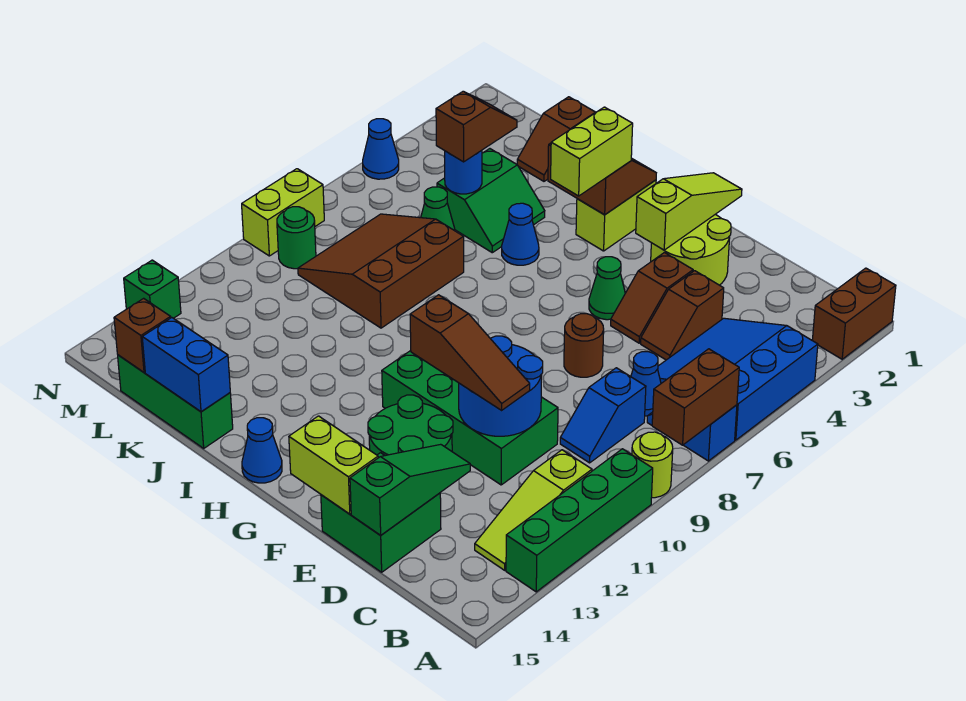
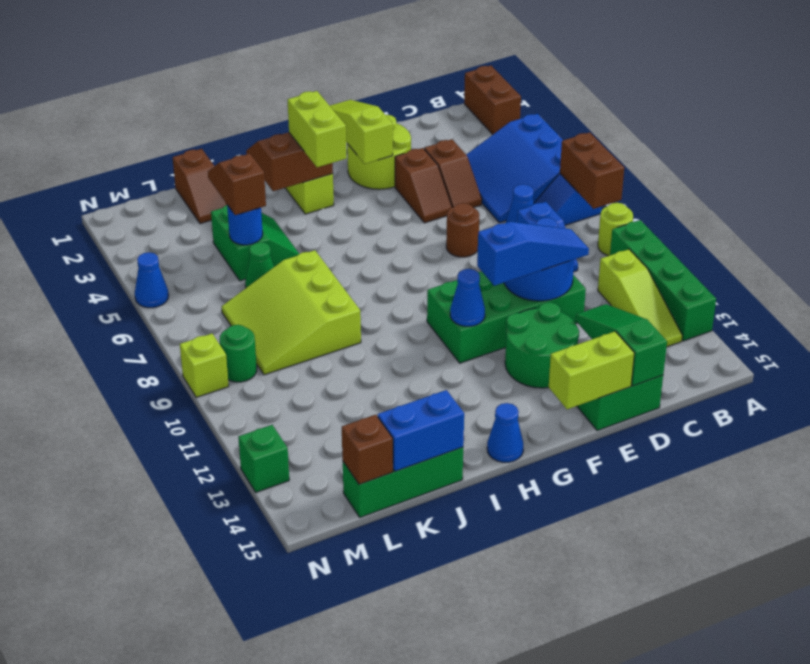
brown slope D11:F11 level 3 top F -> blue slope D11:F11 level 3 top F
green cone F5 level 1 -> none
blue cone I5 level 1 -> blue cone G11 level 2
brown slope J7:L9 level 1 top J -> lime slope J7:L9 level 1 top J
lime brick N8:N9 level 1 -> lime brick N9 level 1

